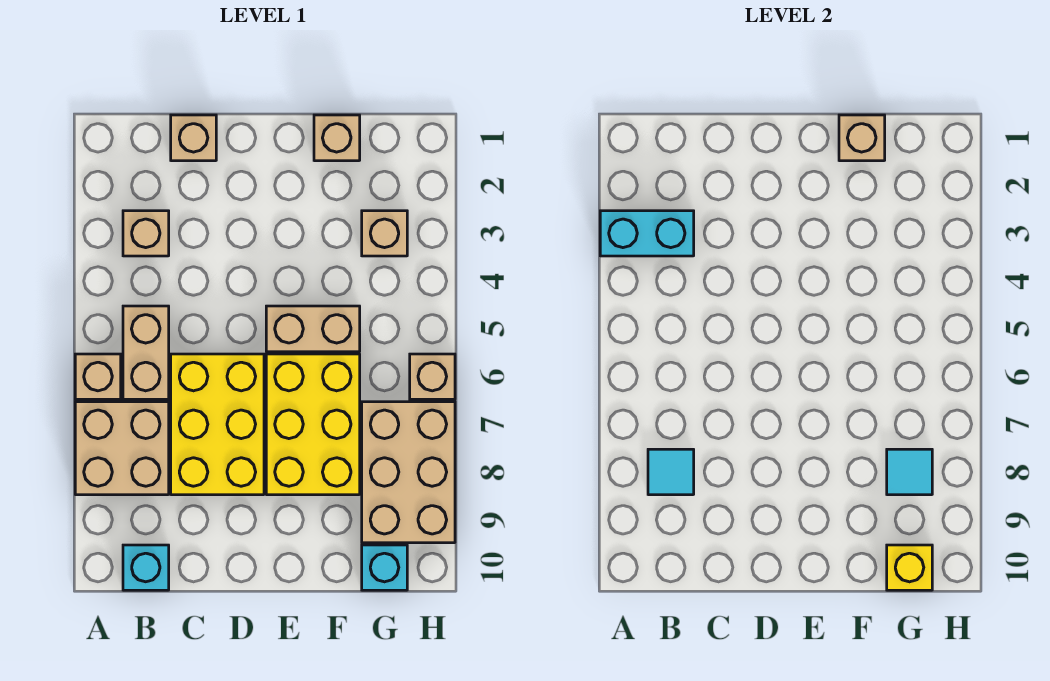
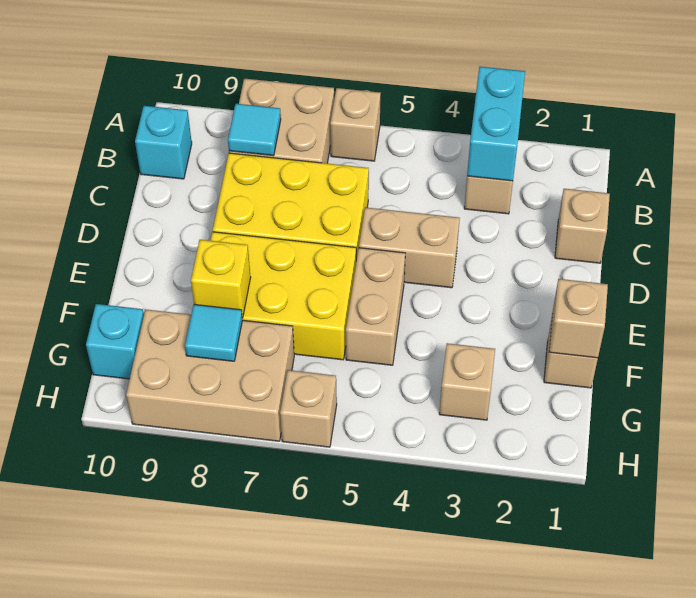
tan brick B5:B6 level 1 -> tan brick D4:D5 level 1
yellow brick G10 level 2 -> yellow brick F8 level 2

